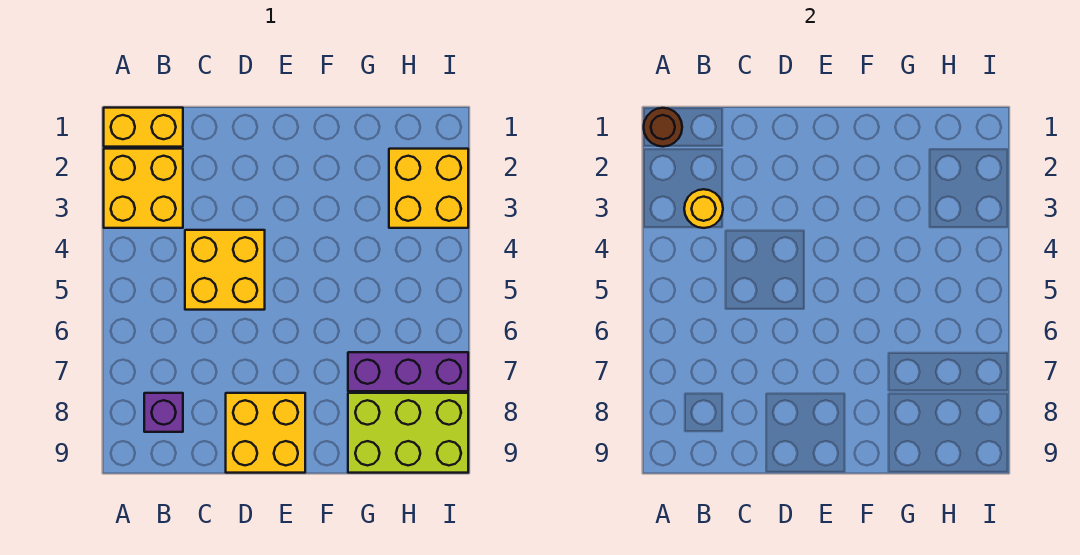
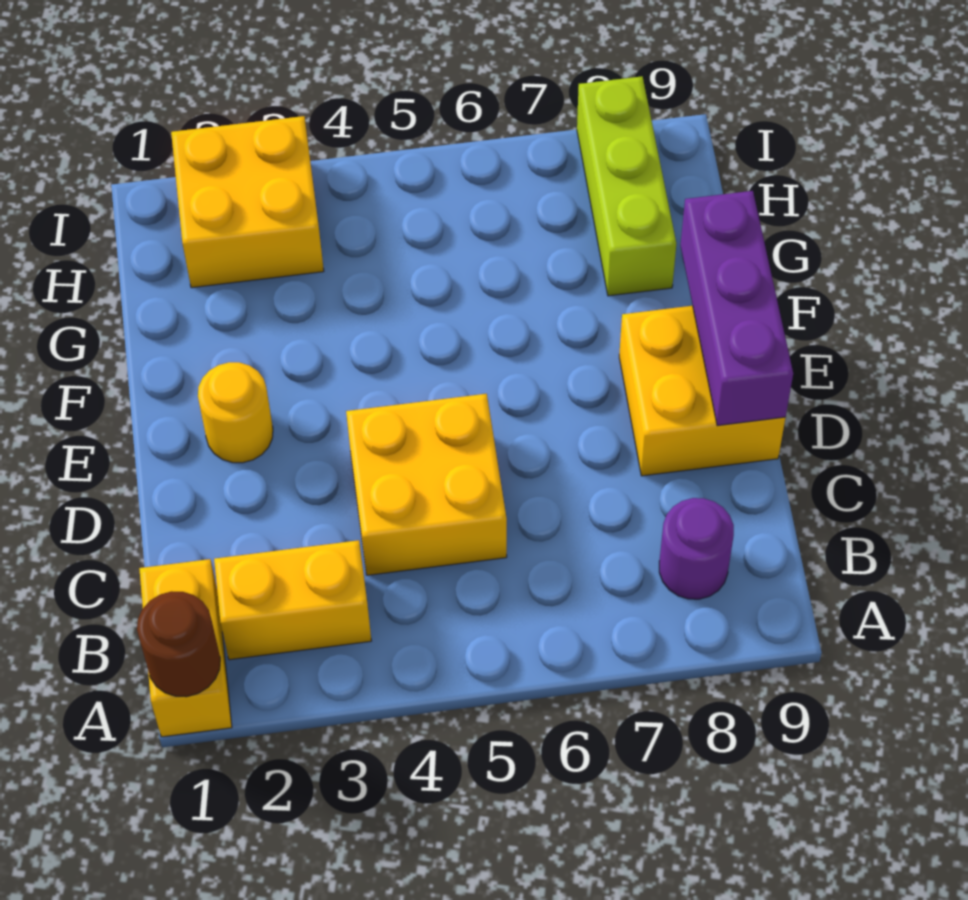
yellow brick A2:B3 level 1 -> yellow brick B2:B3 level 1
yellow round brick B3 level 2 -> yellow round brick E2 level 1
purple brick B8 level 1 -> purple round brick B8 level 1
purple brick G7:I7 level 1 -> purple brick D9:F9 level 2
lime brick G8:I9 level 1 -> lime brick G8:I8 level 1

